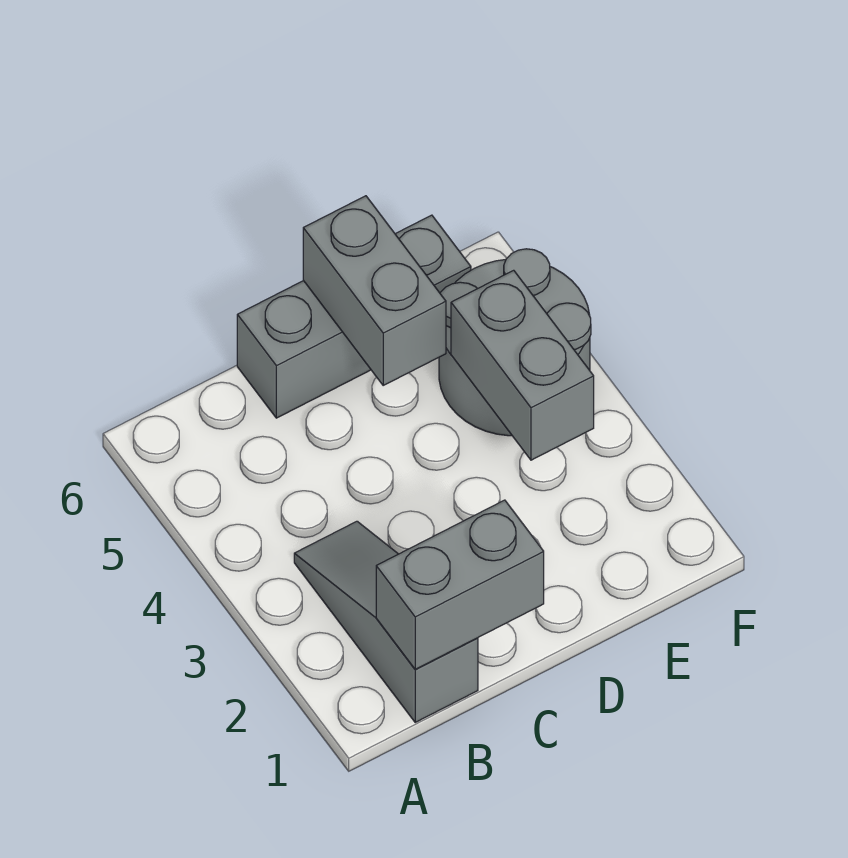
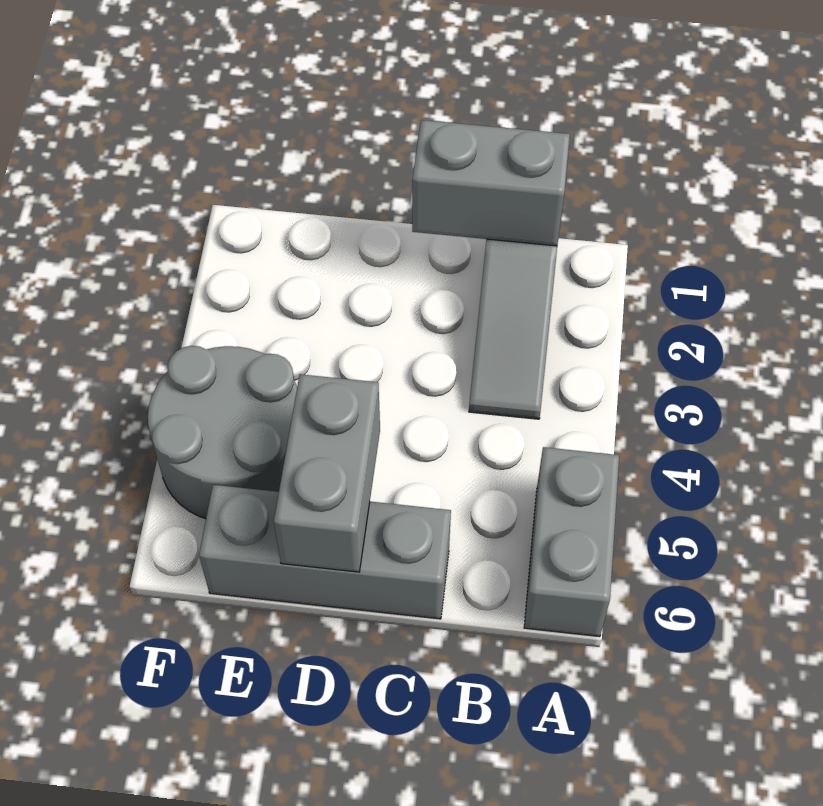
grey brick E3:E4 level 2 -> grey brick A5:A6 level 1

